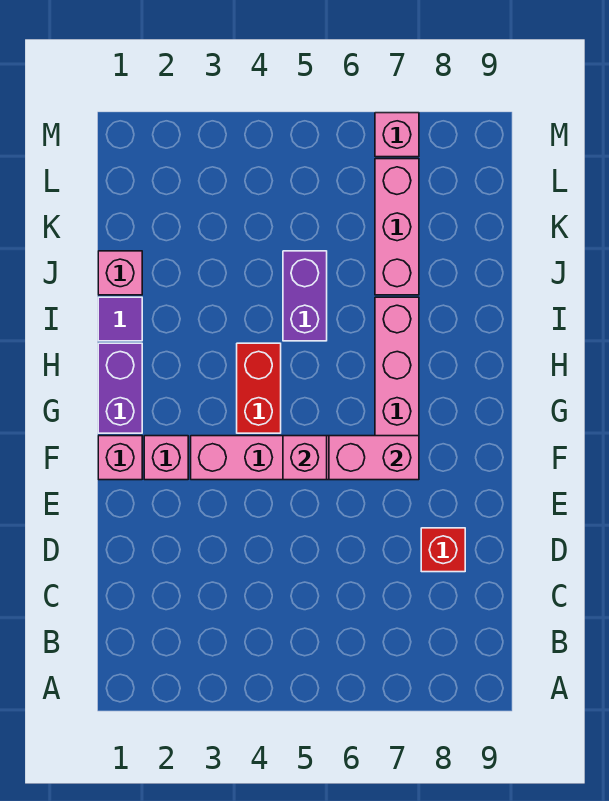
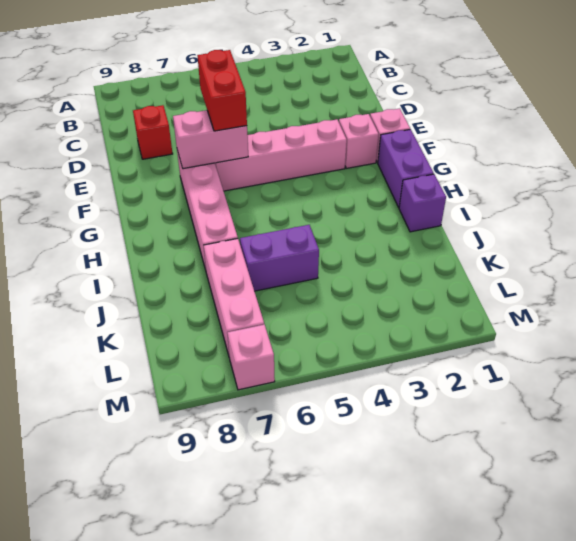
pink brick F5 level 2 -> none
red brick G4:H4 level 1 -> red brick E6:F6 level 3
purple tile I1 level 1 -> purple brick I1 level 1
purple brick I5:J5 level 1 -> purple brick J5:J6 level 1
pink brick J1 level 1 -> none

